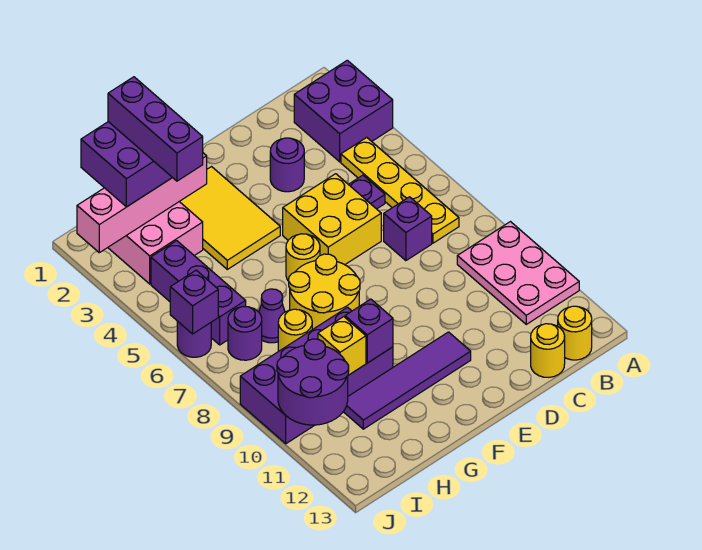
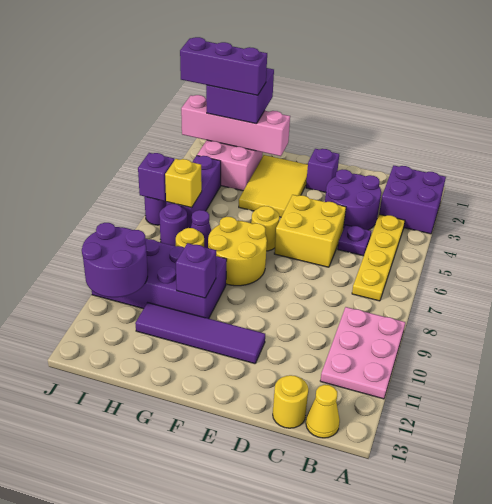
yellow round brick B13 level 1 -> yellow cone B13 level 1
purple brick C7 level 1 -> purple brick E2 level 1
purple round brick D3 level 1 -> purple round brick C3:D4 level 1
purple brick H1:H3 level 4 -> purple brick H2:J2 level 4
yellow brick H10 level 2 -> yellow brick I6 level 2

